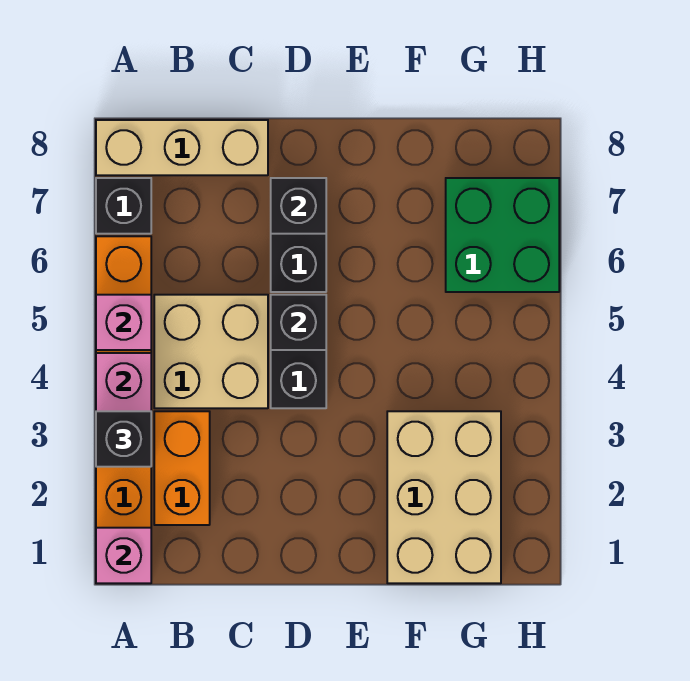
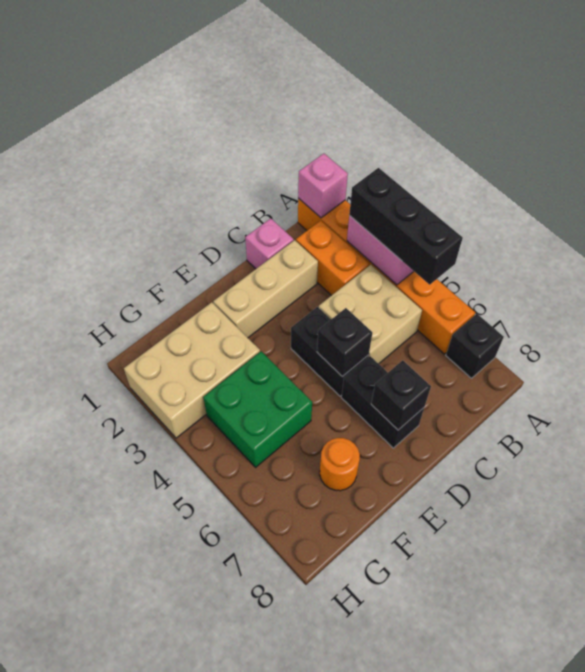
black brick A3 level 3 -> black brick A3:A5 level 3
pink brick A5 level 2 -> pink brick C1 level 1
tan brick A8:C8 level 1 -> tan brick C2:E2 level 1
tan brick F1:G3 level 1 -> tan brick F2:H3 level 1
none -> orange round brick F7 level 1
green brick G6:H7 level 1 -> green brick F4:G5 level 1

